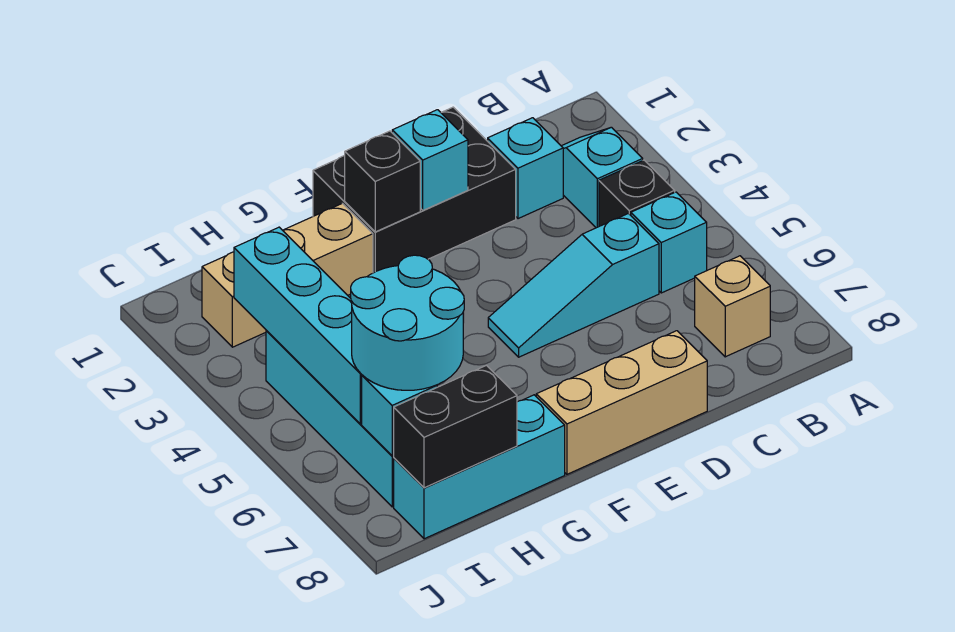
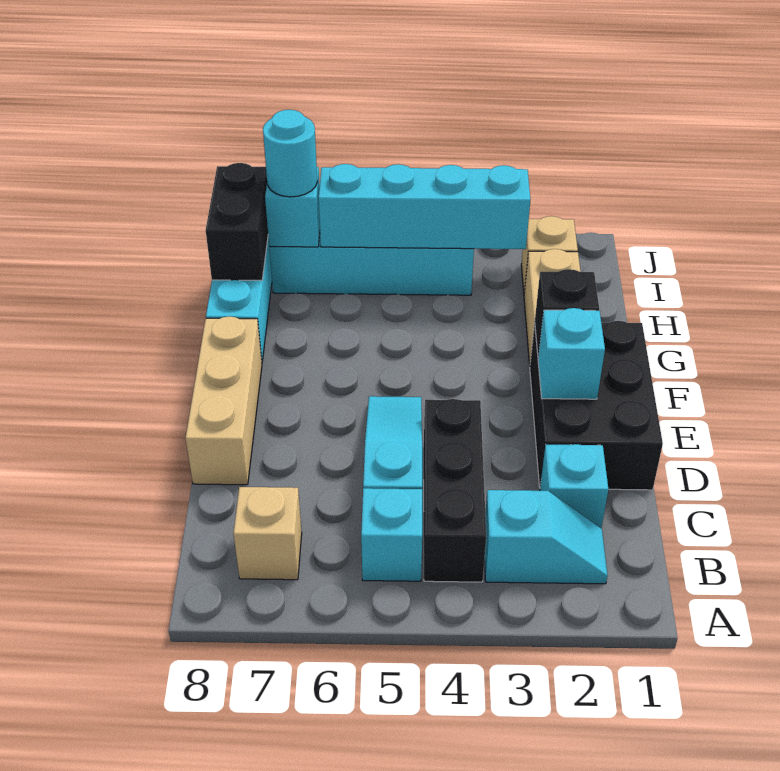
black brick B4 level 1 -> black brick B4:D4 level 1
cyan round brick H6:I7 level 3 -> cyan round brick I7 level 3

